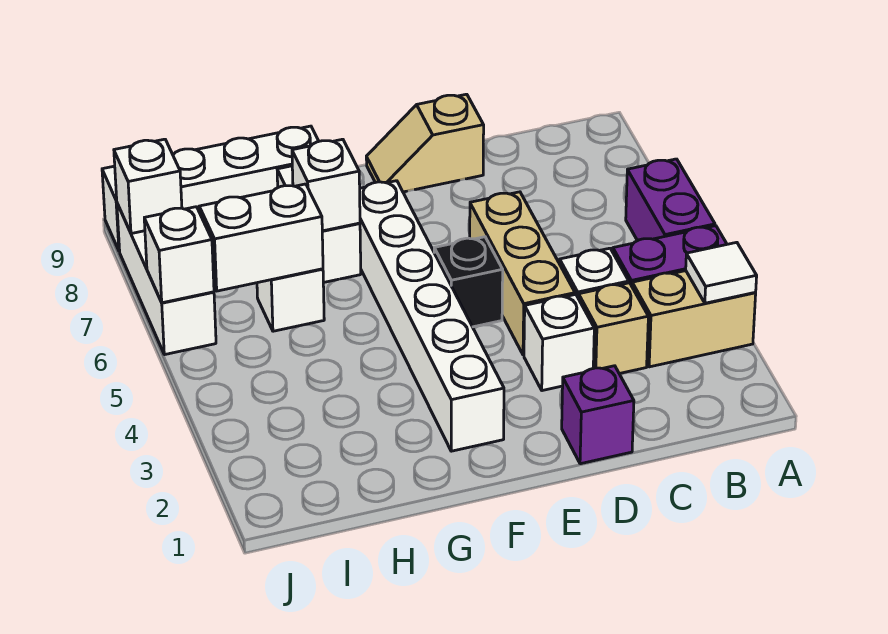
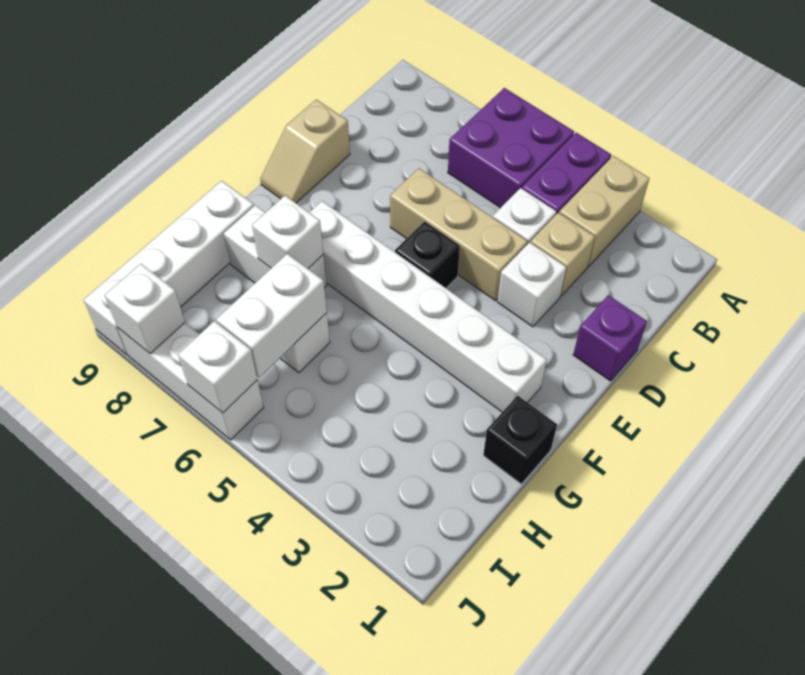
white tile A3 level 2 -> none
purple brick A5:A6 level 1 -> purple brick A5:B6 level 1
none -> black brick G1 level 1

